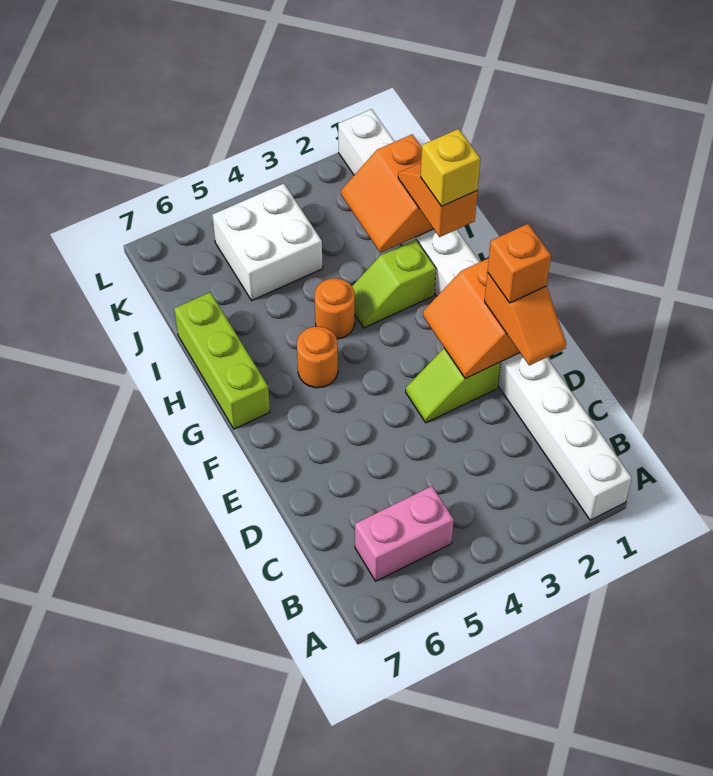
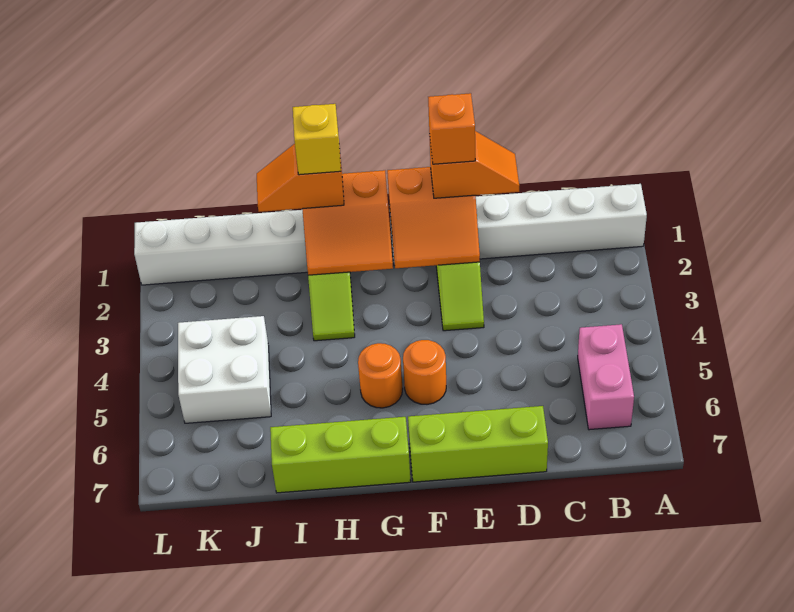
none -> lime brick D7:F7 level 1
orange round brick H4 level 1 -> orange round brick F5 level 1
orange slope I1:J2 level 2 top 1 -> orange slope G1:H2 level 2 top 1

